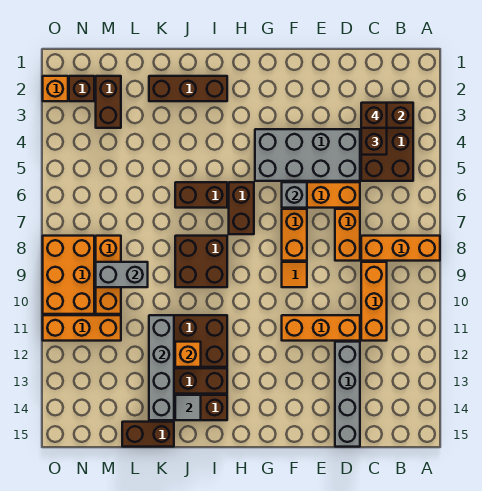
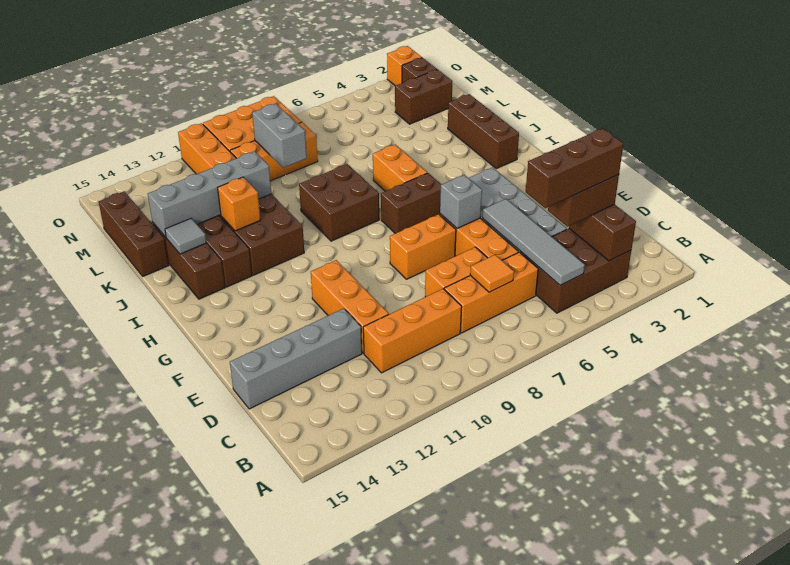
orange brick A8:C8 level 1 -> orange brick C6:C8 level 1
none -> grey tile B5:E5 level 2
brown brick C3 level 4 -> brown brick C3:C5 level 4
orange tile F9 level 1 -> orange tile C7 level 2
brown brick I6:J6 level 1 -> orange brick I6:J6 level 1
brown brick K15:L15 level 1 -> brown brick K15:M15 level 1

